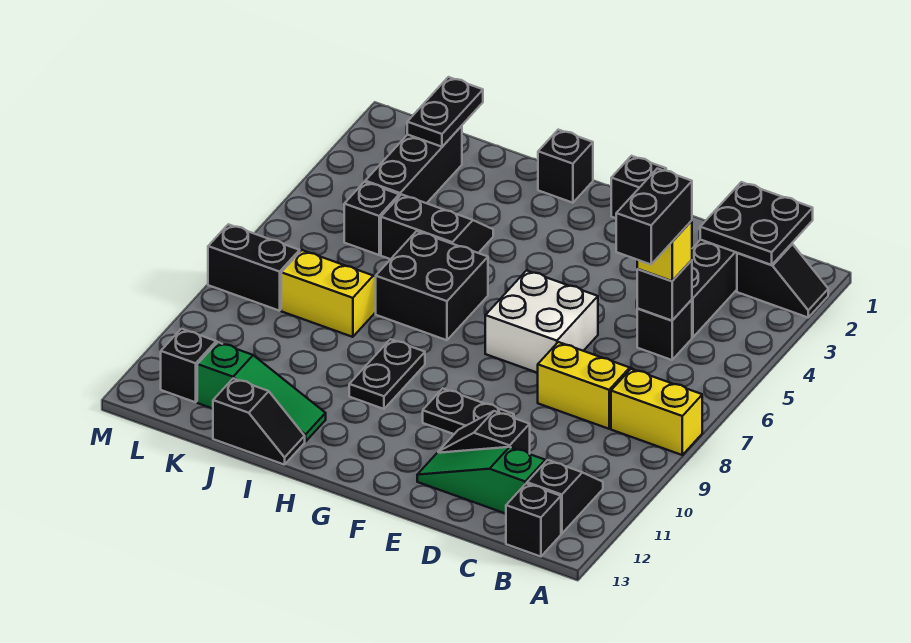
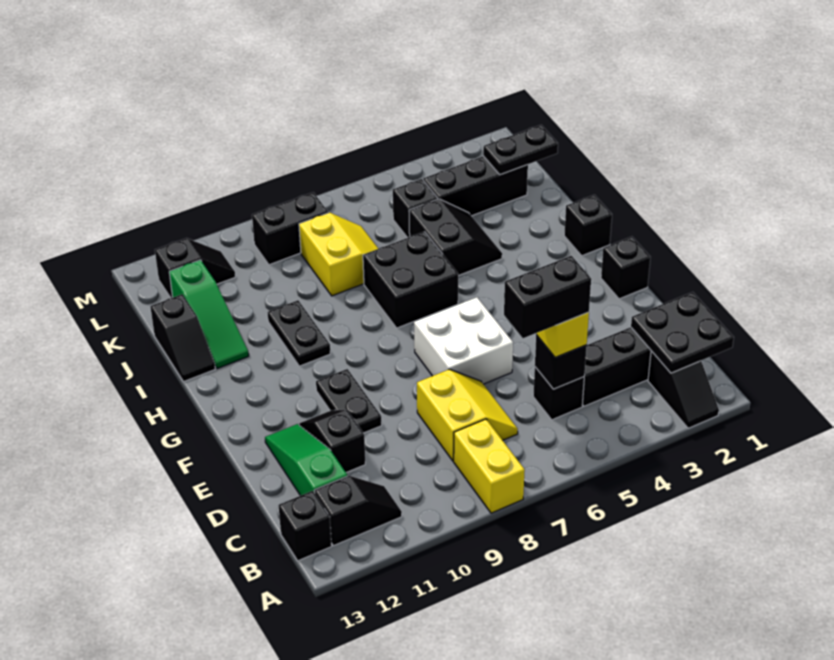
black plate H9:H10 level 1 -> black plate H10:I10 level 1
black brick L8:M8 level 1 -> black brick L8:L9 level 1

